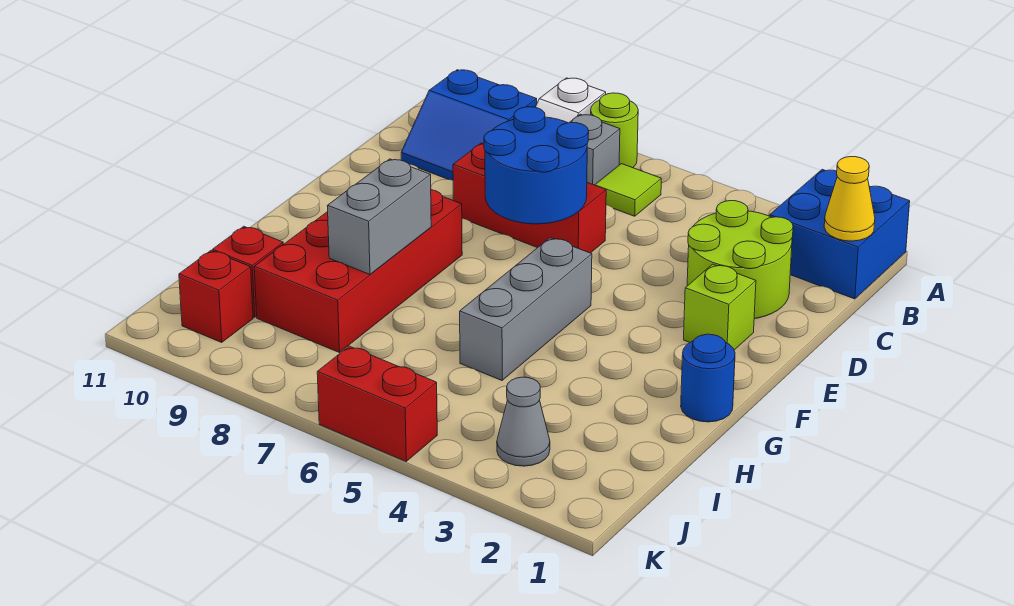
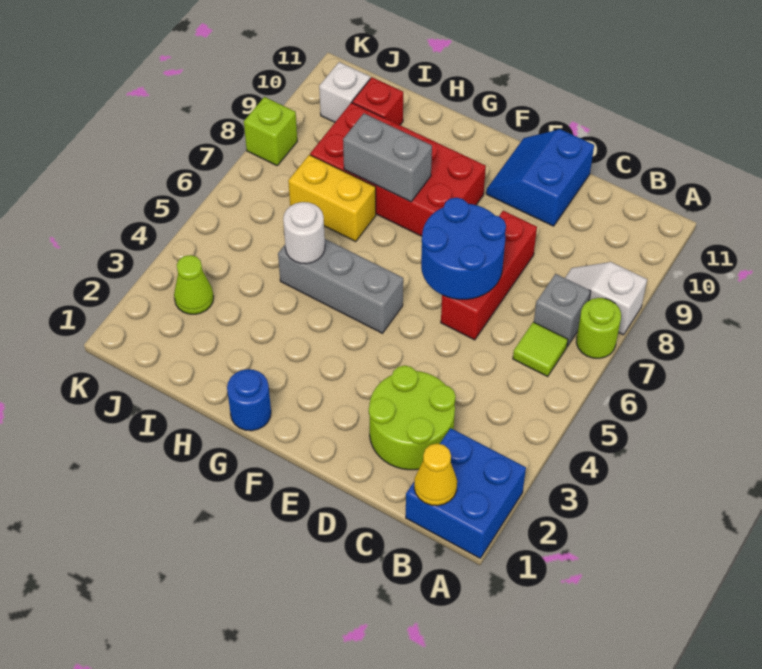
blue slope B9:C10 level 1 top B -> blue slope D10:E11 level 1 top D
lime brick E2 level 1 -> lime brick K8 level 1
none -> white round brick H5 level 2
none -> yellow brick H7:I7 level 1
grey cone J3 level 1 -> lime cone J3 level 1
red brick J10 level 1 -> white brick J10 level 1
red brick K5:K6 level 1 -> none

